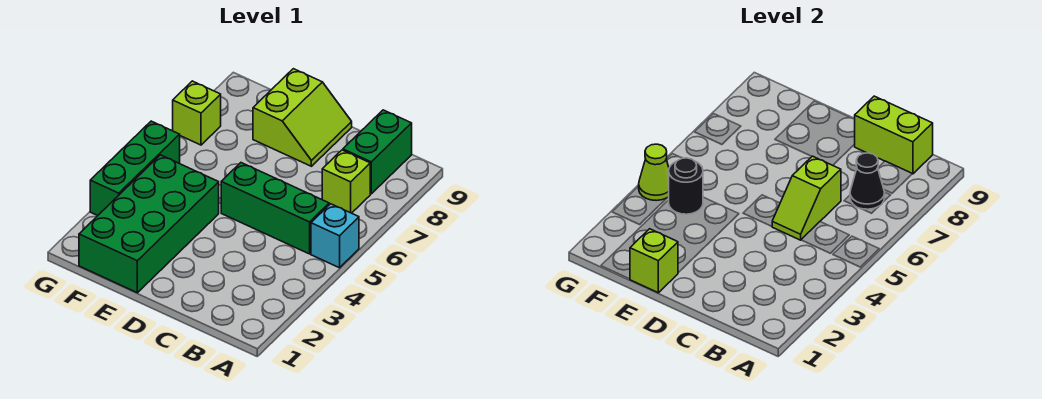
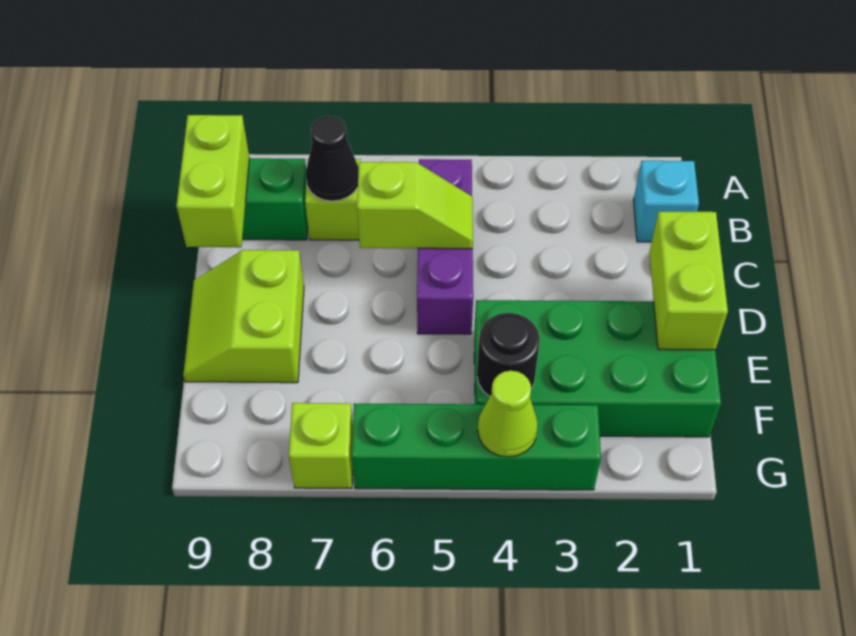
cyan brick A5 level 1 -> cyan brick B1 level 1
green brick B5:D5 level 1 -> purple brick B5:D5 level 1
lime slope D8:E9 level 1 top E -> lime slope D8:E9 level 1 top 8
lime brick E1 level 2 -> lime brick D1:E1 level 2
green brick G3:G5 level 1 -> green brick G3:G6 level 1

